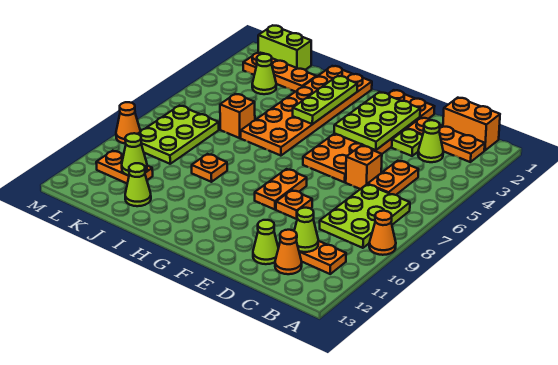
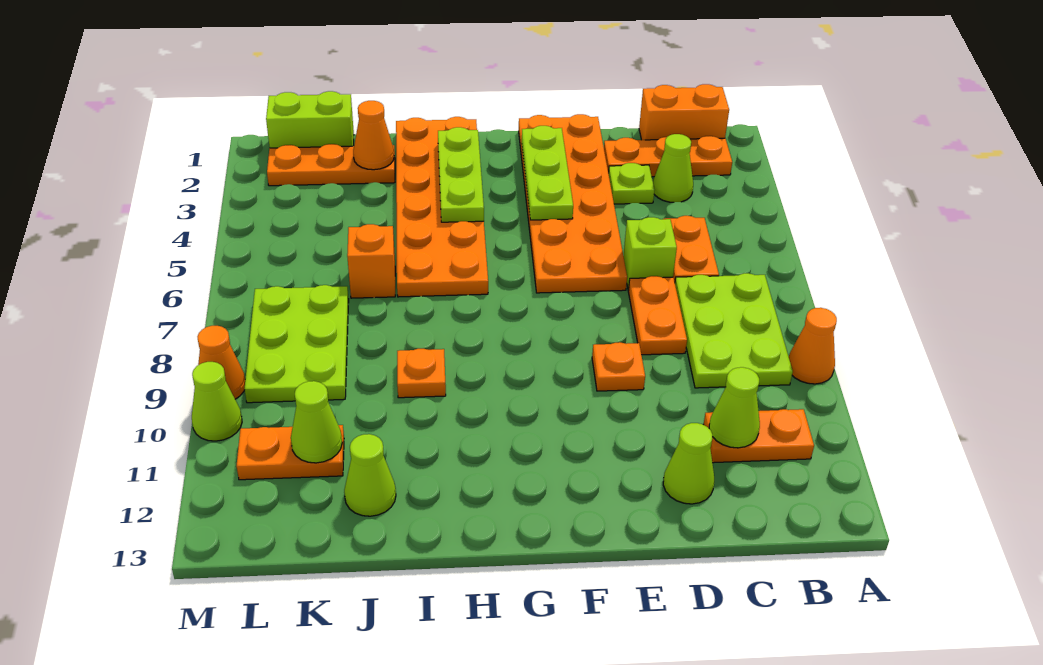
orange cone C12 level 1 -> orange cone J2 level 2
orange brick D6 level 1 -> lime brick D6 level 1
lime plate E2:F4 level 2 -> lime plate F2:F4 level 2
orange plate F8:F9 level 1 -> orange plate D7:D8 level 1
lime cone K3 level 1 -> lime cone M10 level 1

